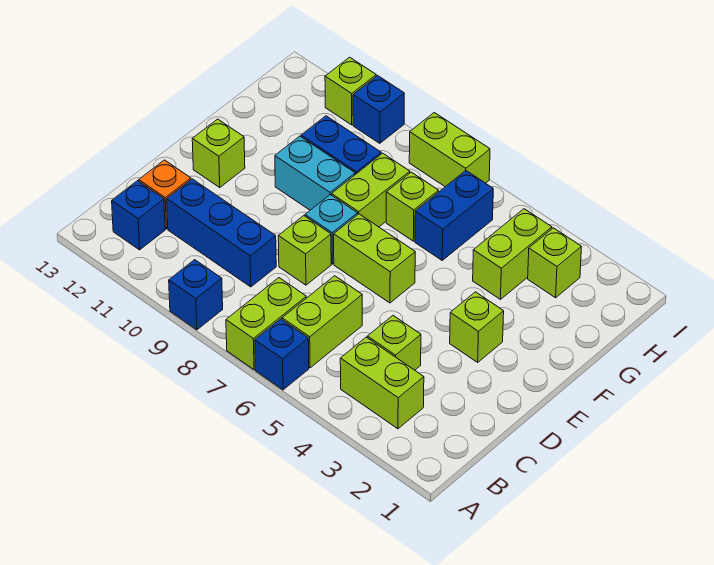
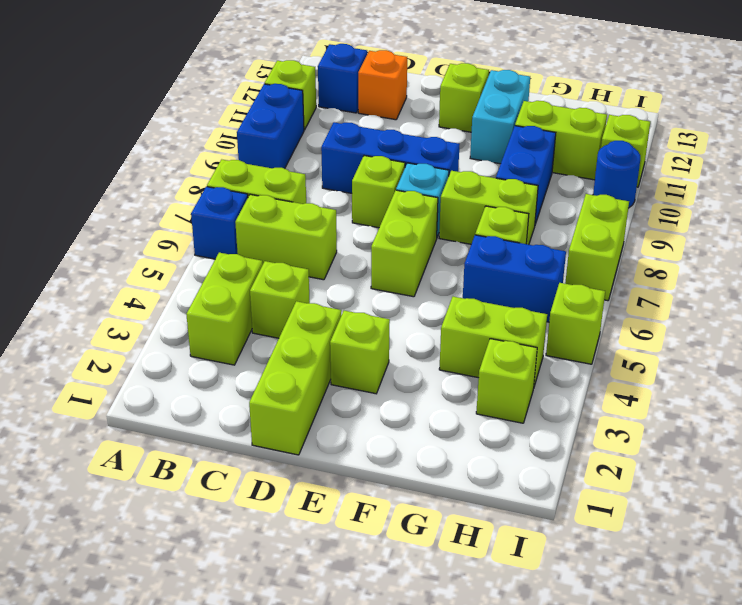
blue brick A9 level 1 -> blue brick A9:A10 level 1
none -> lime brick A11 level 1
blue brick C9:C11 level 1 -> blue brick C9:E9 level 1
none -> lime brick D1:D3 level 1
cyan brick F9:F10 level 1 -> cyan brick F11:F12 level 1
none -> lime brick G11:H11 level 1
none -> lime brick I5 level 1
blue brick I10 level 1 -> blue round brick I10 level 1

